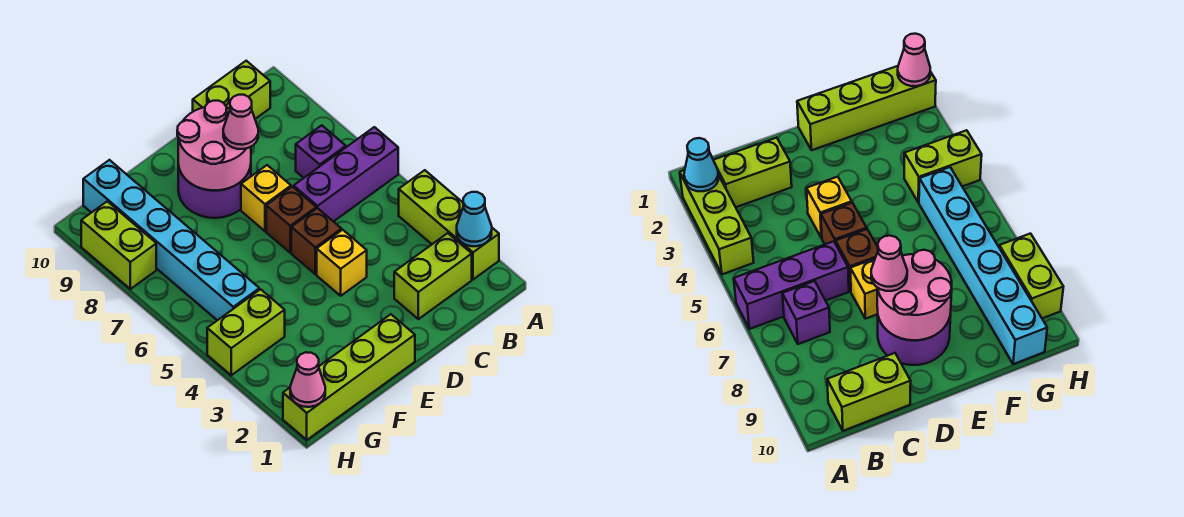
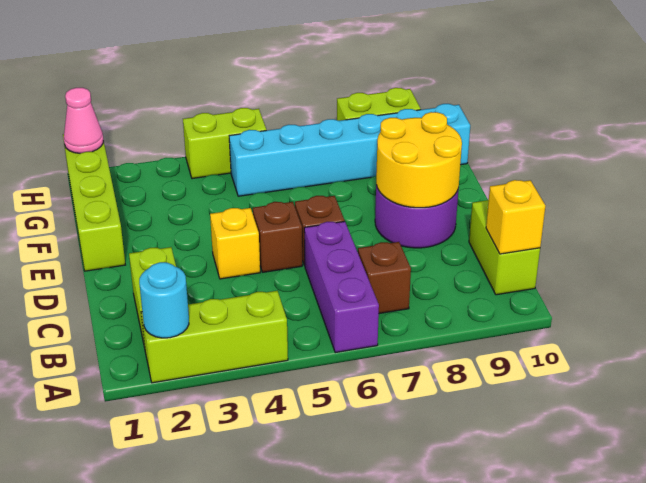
cyan cone A2 level 2 -> cyan round brick A2 level 2
purple brick B7 level 1 -> brown brick B7 level 1
yellow brick D7 level 1 -> yellow brick B10 level 2
pink round brick D8:E9 level 2 -> yellow round brick D8:E9 level 2
pink cone D8 level 3 -> none
lime brick G4:H4 level 1 -> lime brick H4:H5 level 1

